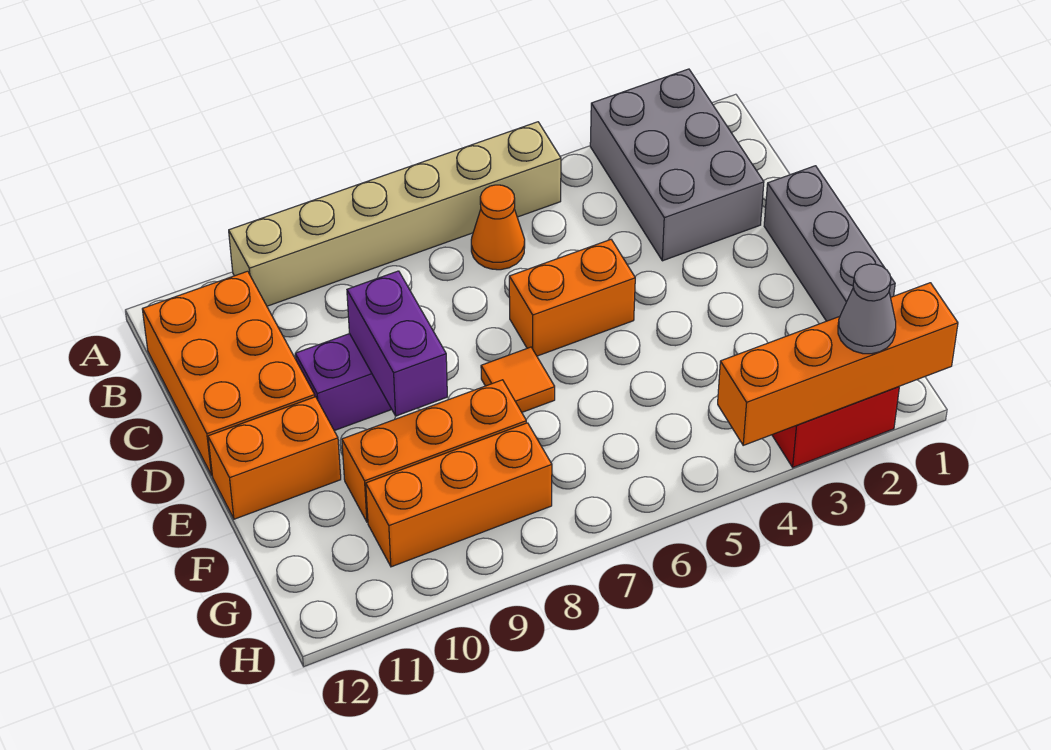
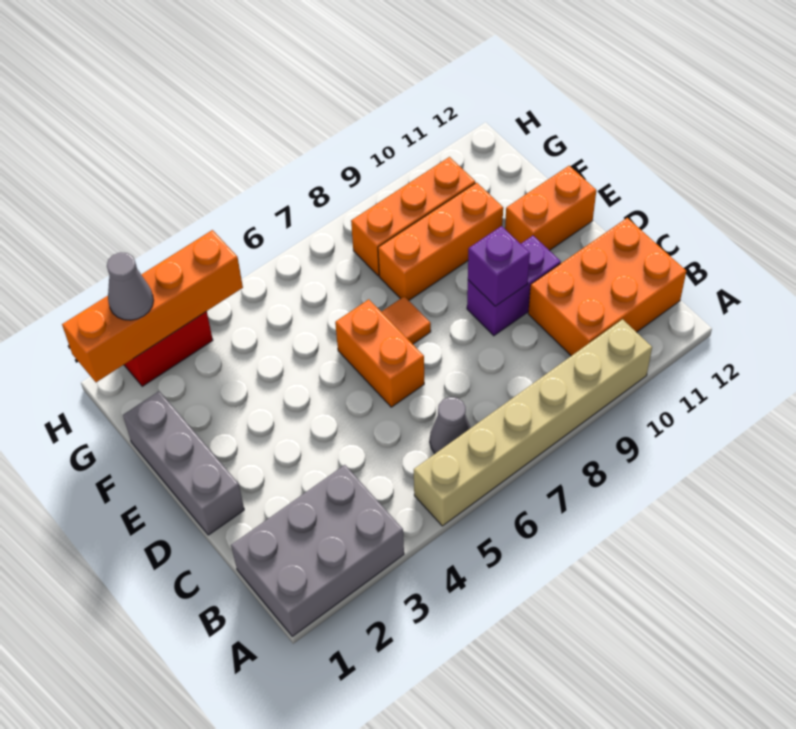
grey brick A2:C3 level 1 -> grey brick A1:B3 level 1
orange cone B6 level 1 -> grey cone B6 level 1
orange brick B11:D12 level 1 -> orange brick B10:C12 level 1
orange brick D5:D6 level 1 -> orange brick D6:E6 level 1
purple brick D9:E9 level 2 -> purple brick D9 level 2

